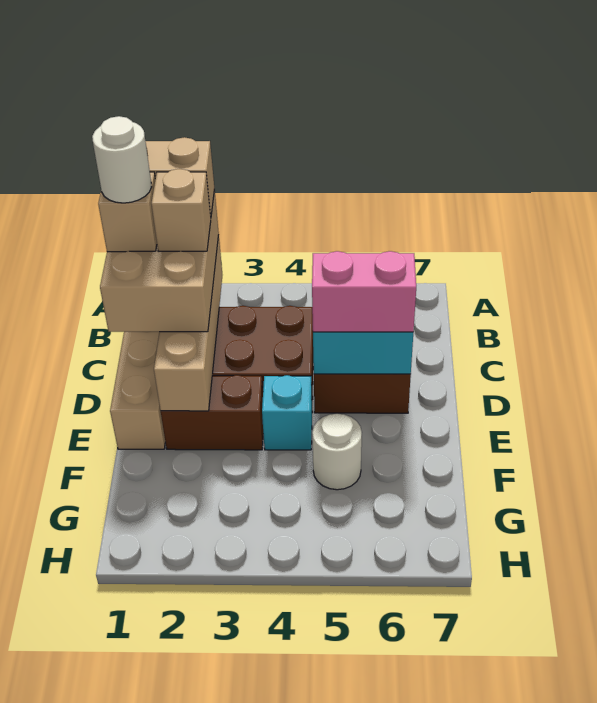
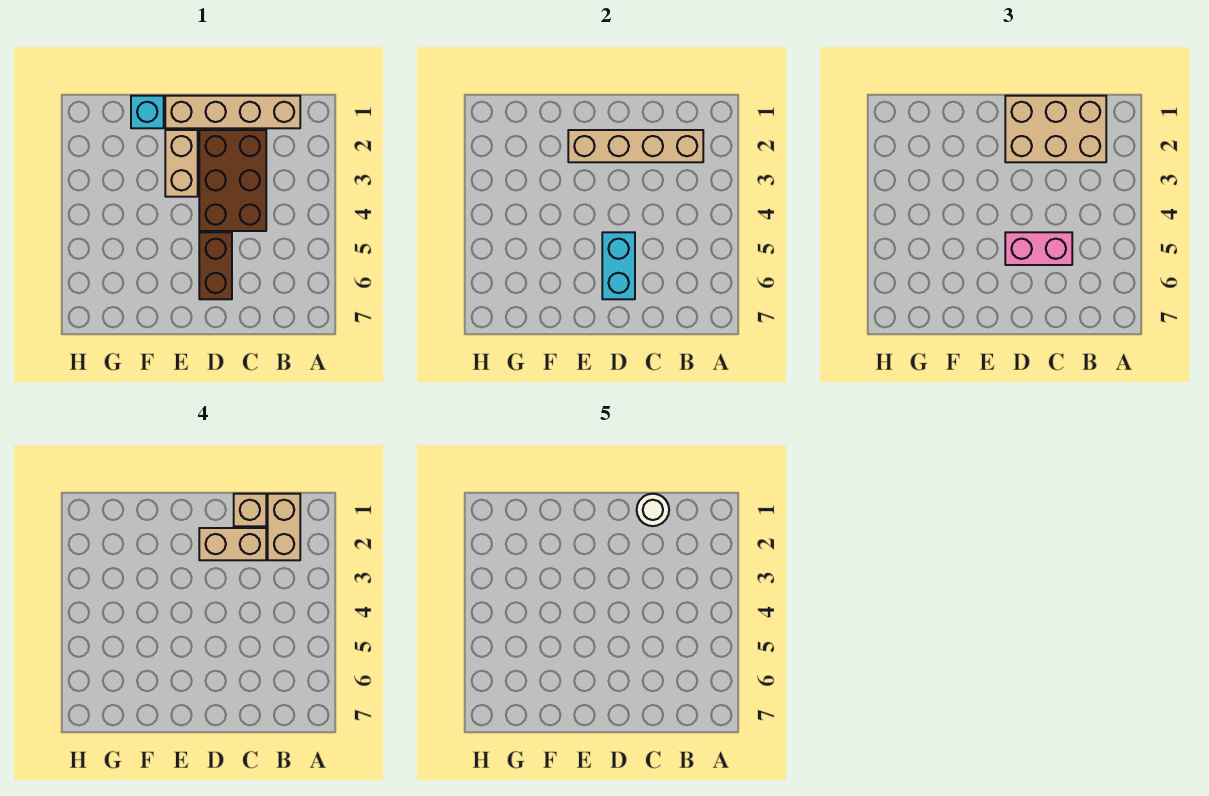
tan brick C2 level 4 -> tan brick C2:D2 level 4
pink brick D5:D6 level 3 -> pink brick C5:D5 level 3
brown brick E2:E3 level 1 -> tan brick E2:E3 level 1
cyan brick E4 level 1 -> cyan brick F1 level 1
white round brick F5 level 1 -> none

